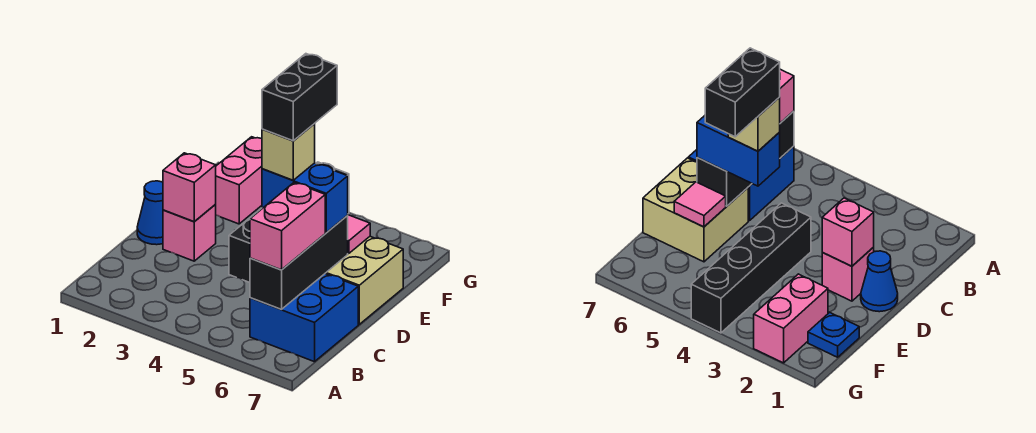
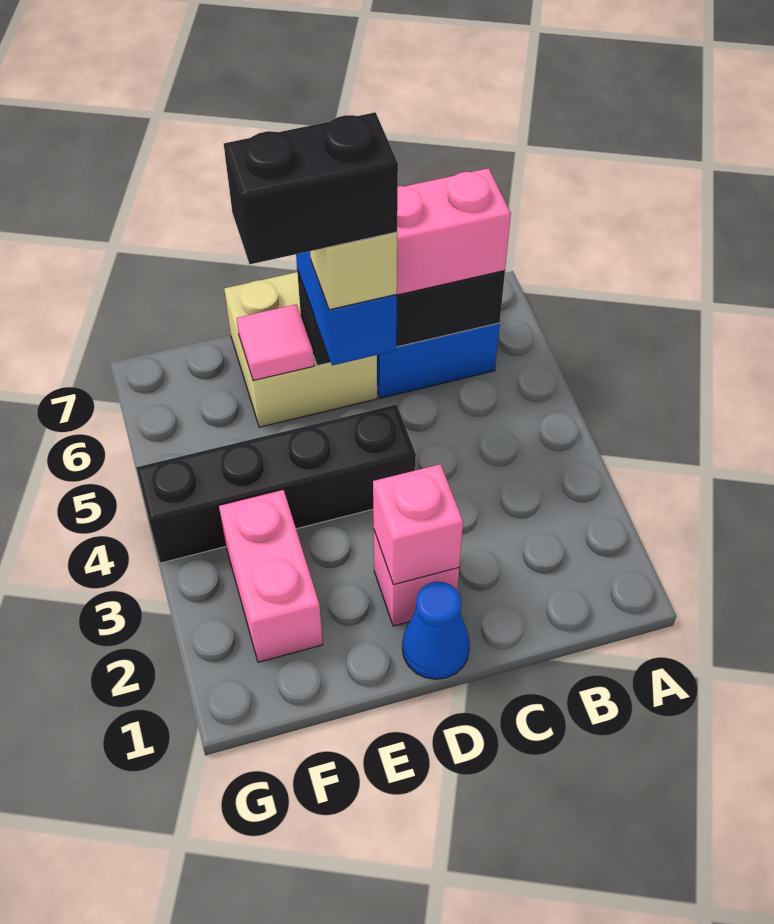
blue plate F1 level 1 -> none
pink brick F2:G2 level 1 -> pink brick F2:F3 level 1

